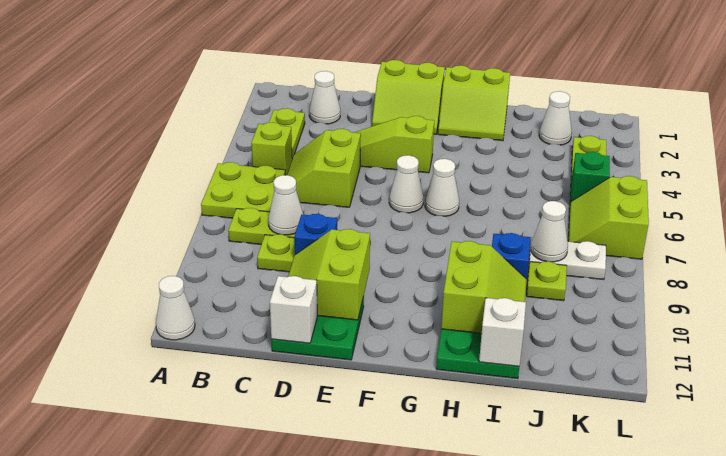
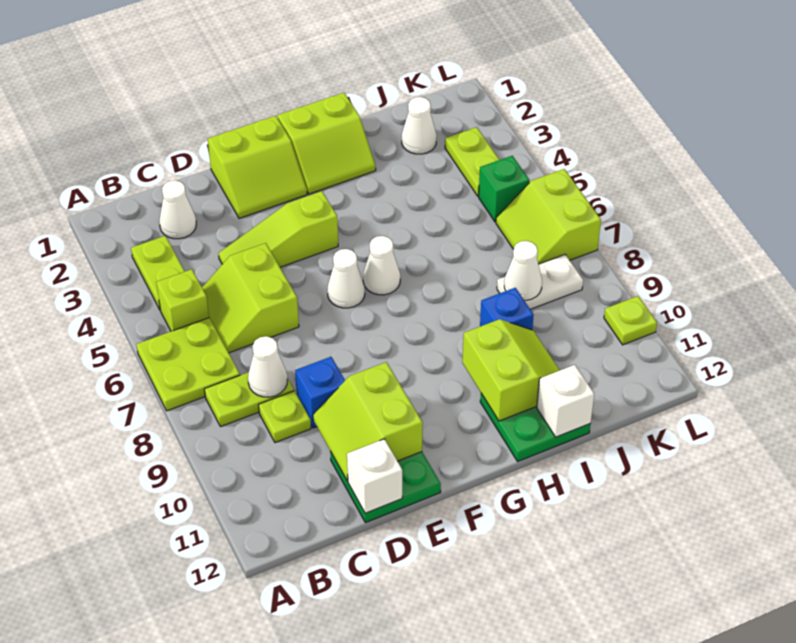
white cone A12 level 1 -> none
lime plate J9 level 1 -> lime plate L10 level 1

